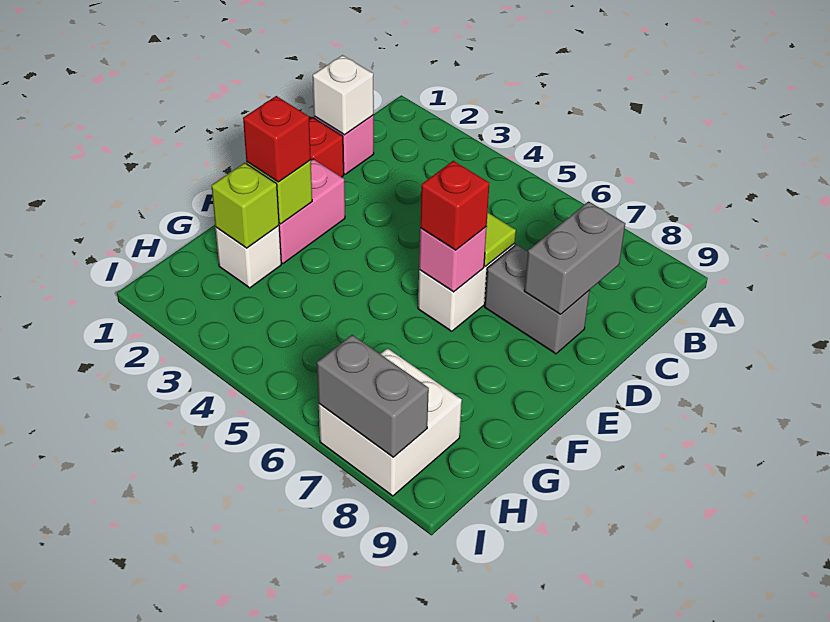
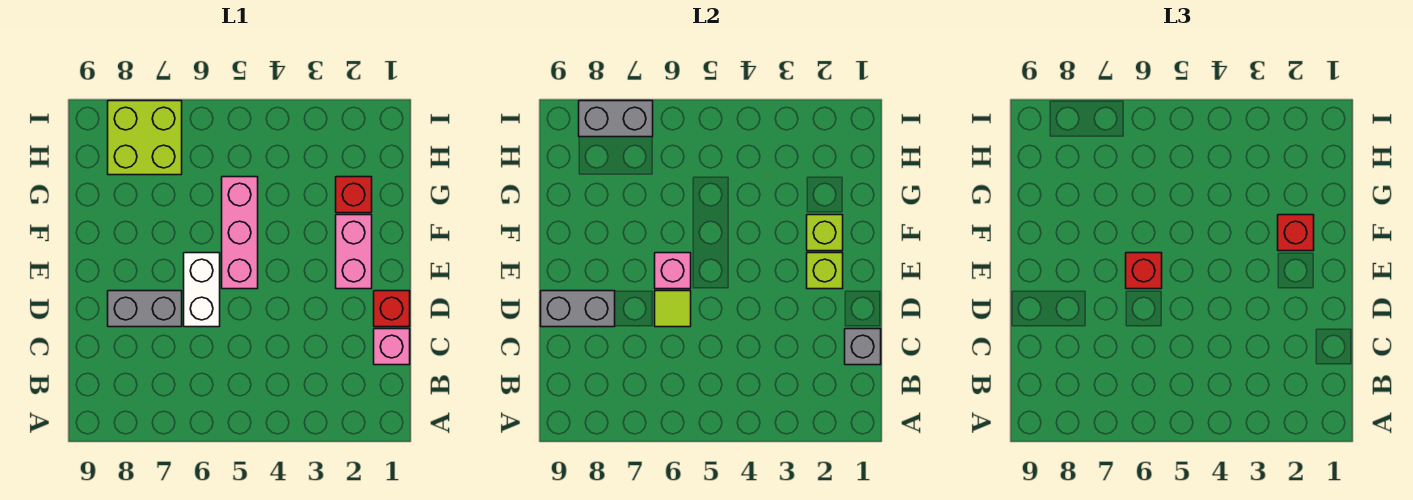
white brick C1 level 2 -> grey brick C1 level 2
grey brick C8:D8 level 2 -> grey brick D8:D9 level 2
none -> pink brick E5:G5 level 1
white brick G2 level 1 -> red brick G2 level 1
lime brick G2 level 2 -> lime brick E2 level 2
white brick H7:I8 level 1 -> lime brick H7:I8 level 1

